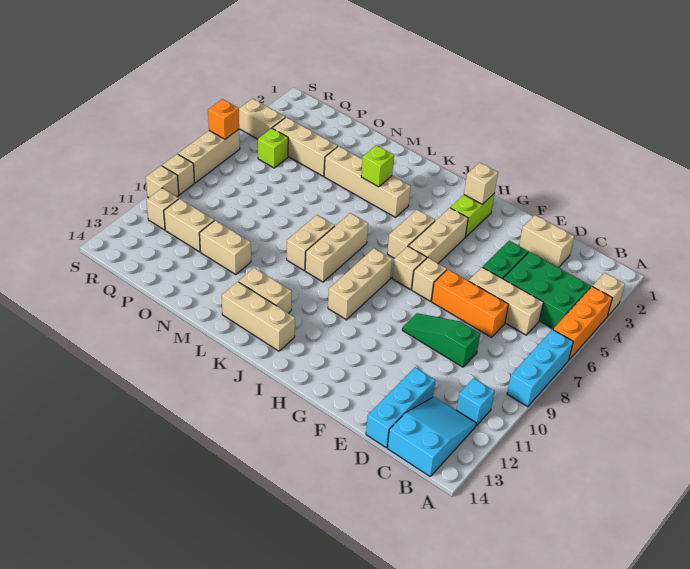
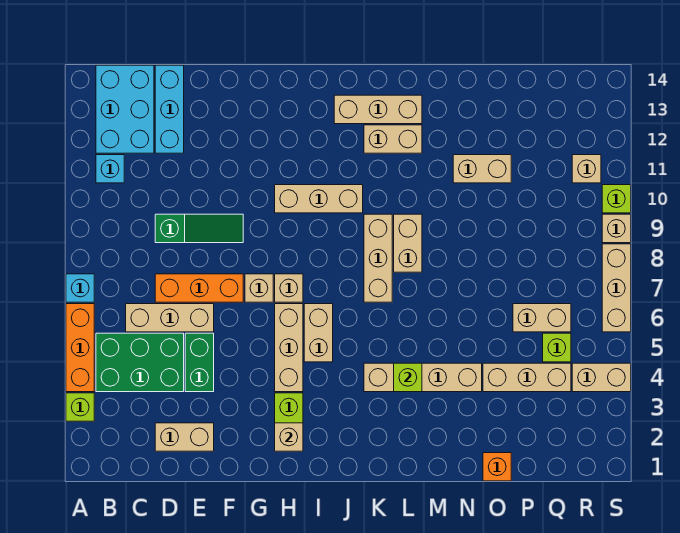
tan brick A3 level 1 -> lime brick A3 level 1
cyan brick A7:A9 level 1 -> cyan brick A7 level 1
cyan slope B12:C14 level 1 top 14 -> cyan brick B12:C14 level 1
tan brick I8:I10 level 1 -> tan brick H10:J10 level 1
tan brick P11:Q11 level 1 -> tan brick P6:Q6 level 1
orange brick S6 level 2 -> orange brick O1 level 1
tan brick S10 level 1 -> lime brick S10 level 1

